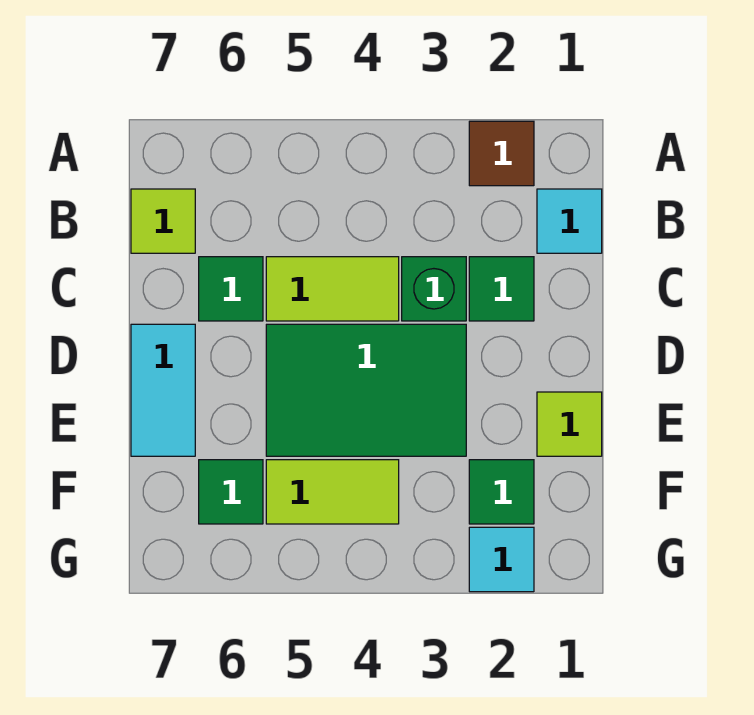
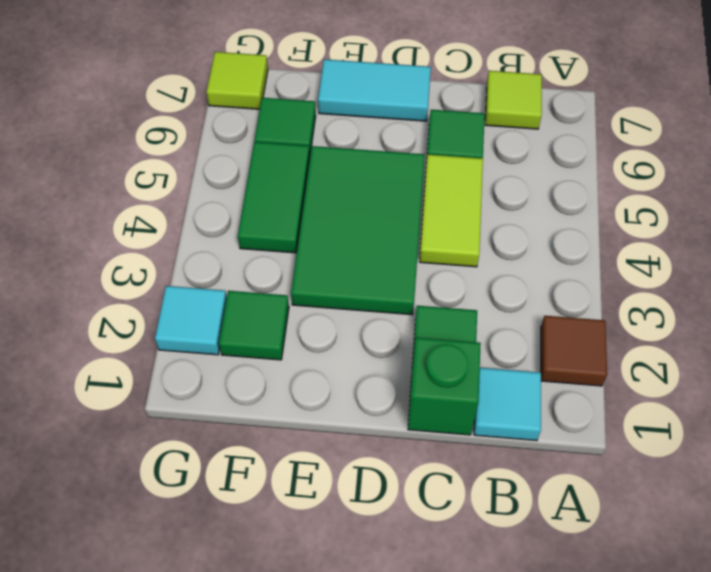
green brick C3 level 1 -> green brick C1 level 1
lime tile E1 level 1 -> lime tile G7 level 1
lime tile F4:F5 level 1 -> green tile F4:F5 level 1

